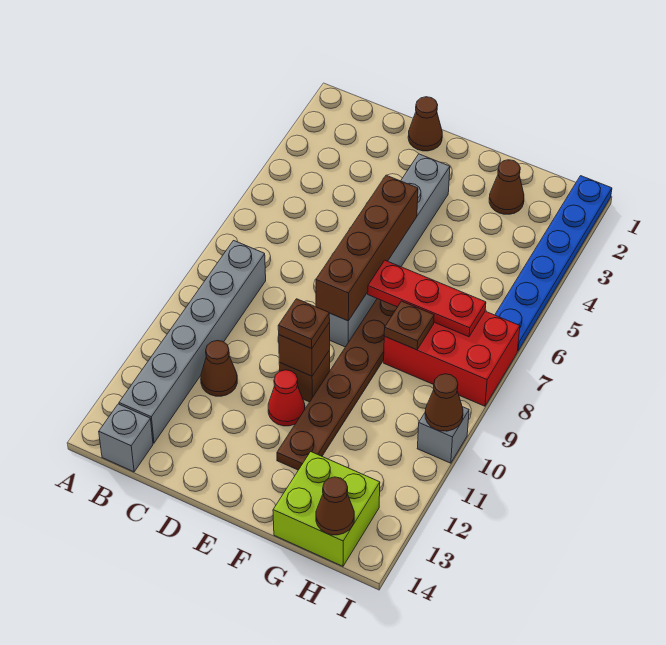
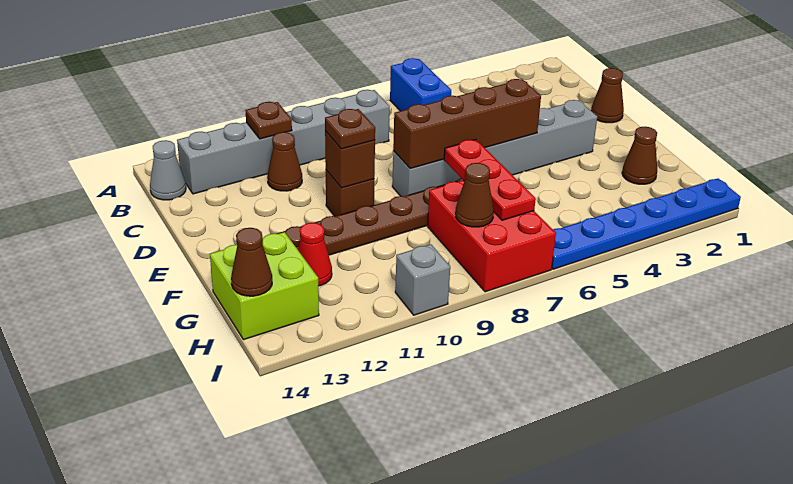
none -> blue brick A6:B6 level 1
grey brick B14 level 1 -> grey cone B14 level 1
red cone E11 level 1 -> red cone G12 level 1
brown plate G8 level 2 -> brown plate B11 level 2
brown cone I10 level 2 -> brown cone H8 level 2

